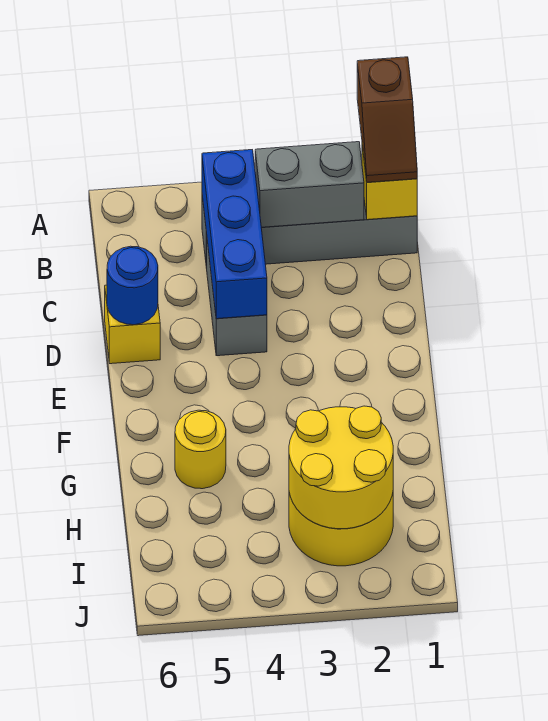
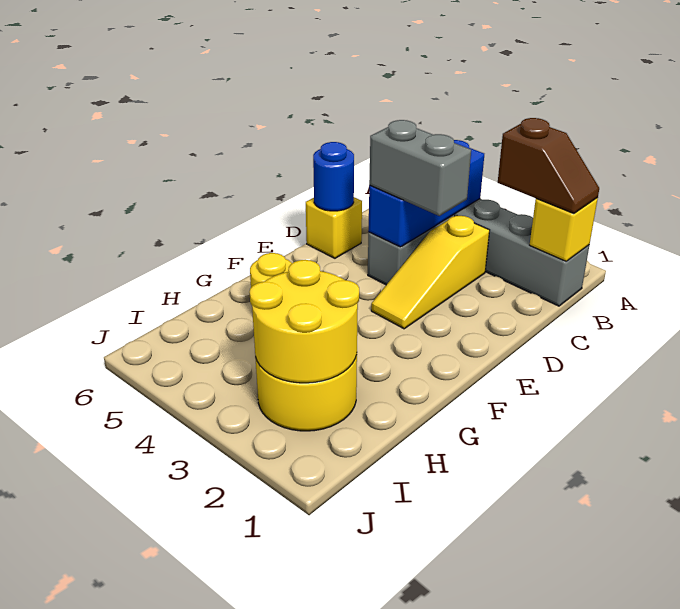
brown slope A1:B1 level 3 top A -> brown slope B1:B2 level 3 top 2
grey brick B2:B3 level 2 -> grey brick D3:D4 level 3
none -> yellow slope C3:E3 level 1 top C

